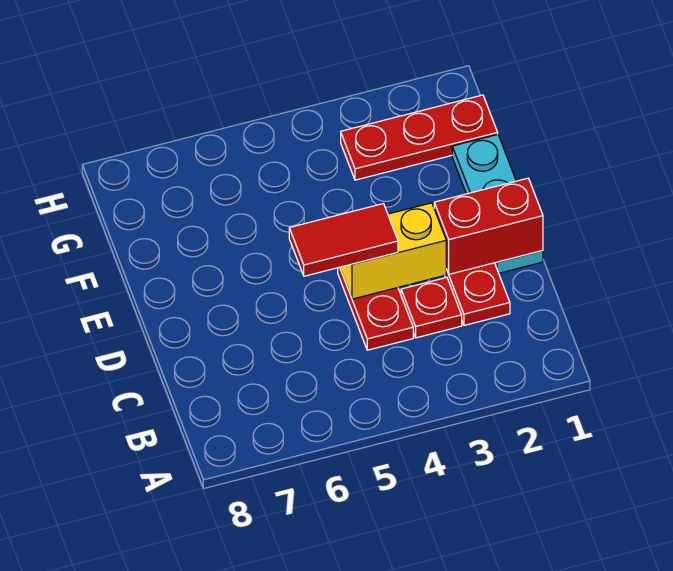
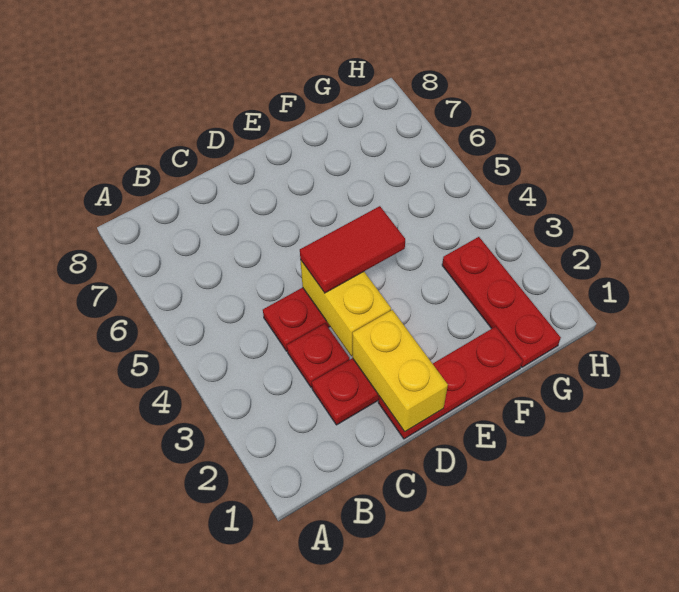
cyan plate D1:F1 level 1 -> red plate D1:F1 level 1
red brick D1:D2 level 2 -> yellow brick D1:D2 level 2
red tile D4:D5 level 3 -> red tile D4:E4 level 3

